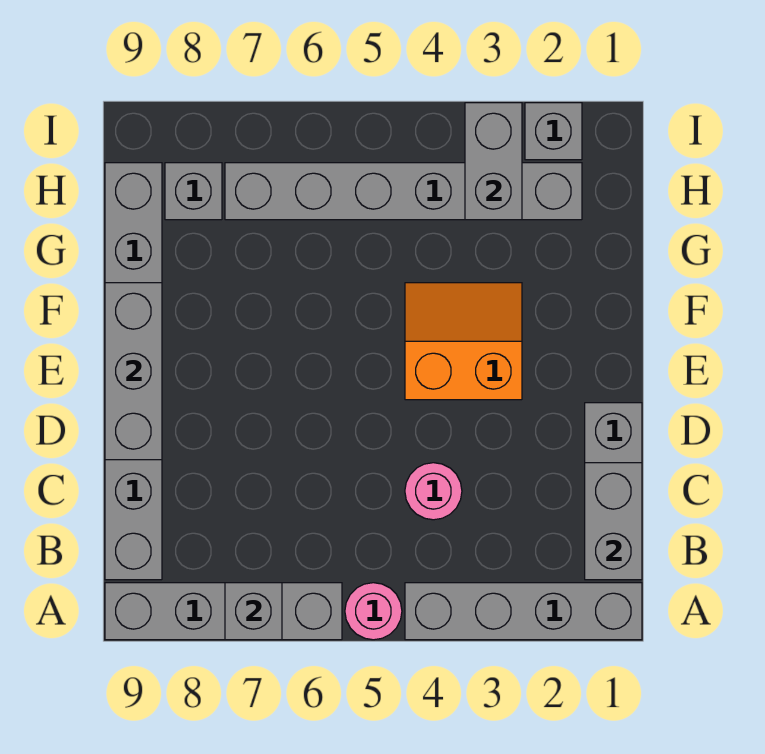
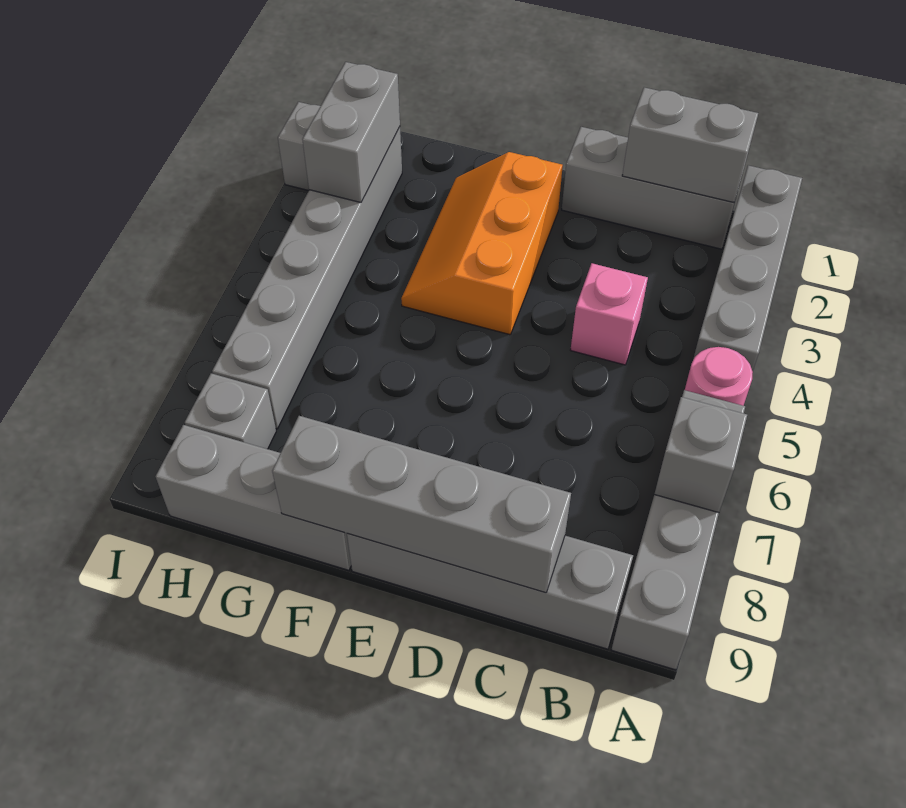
pink round brick C4 level 1 -> pink brick C4 level 1
grey brick D9:F9 level 2 -> grey brick C9:F9 level 2
orange slope E3:F4 level 1 top E -> orange slope E2:F4 level 1 top E
grey brick H3:I3 level 2 -> grey brick H2:H3 level 2

